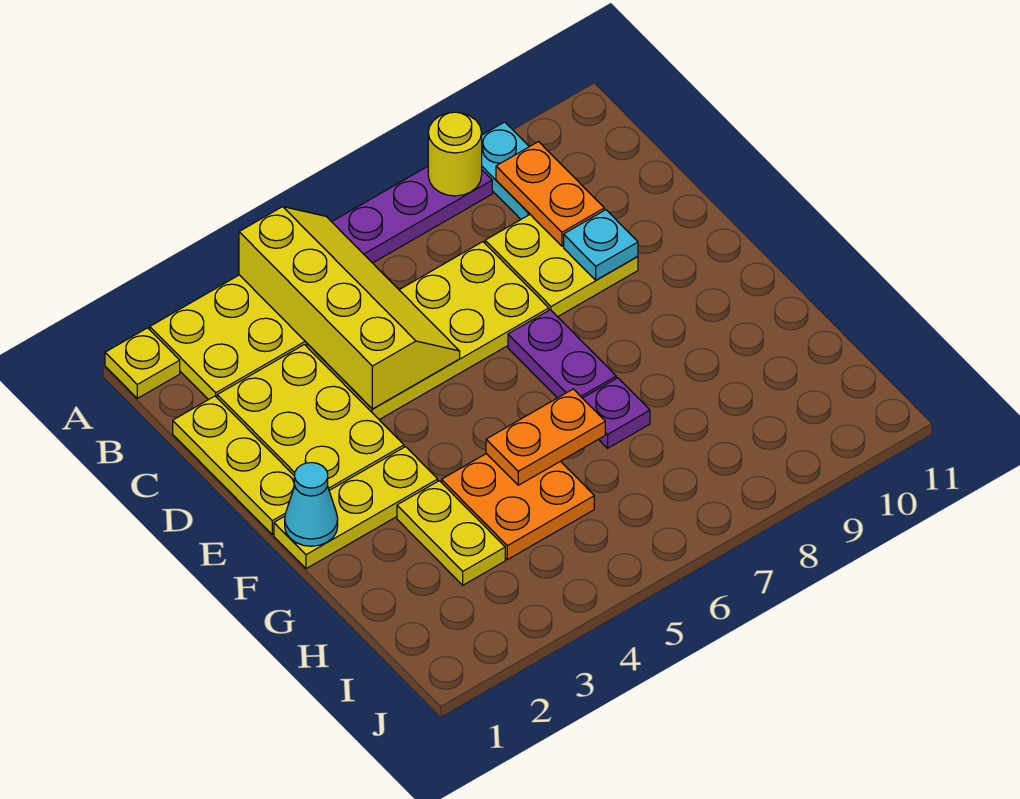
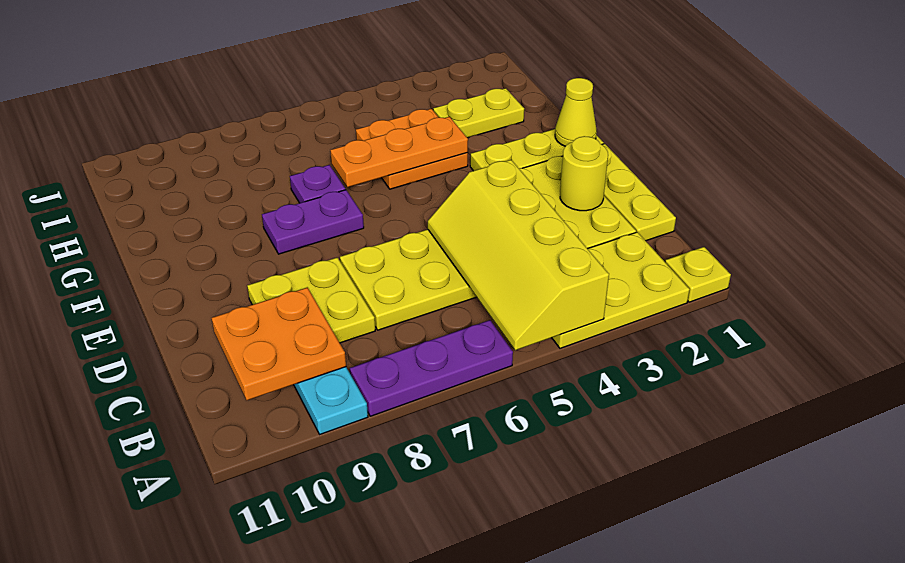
yellow round brick A8 level 2 -> yellow round brick D2 level 2
orange plate B9:C9 level 2 -> orange plate B9:C10 level 2
cyan plate D9 level 2 -> none
purple plate E7:F7 level 1 -> purple plate F7:F8 level 1
cyan cone F1 level 2 -> yellow cone F1 level 2
yellow plate G3:H3 level 1 -> yellow plate H2:H3 level 1
orange plate G5:G6 level 2 -> orange plate G4:G6 level 2

